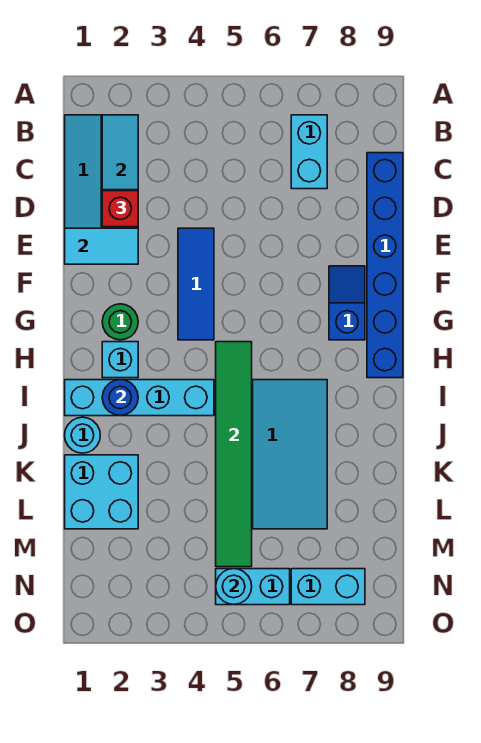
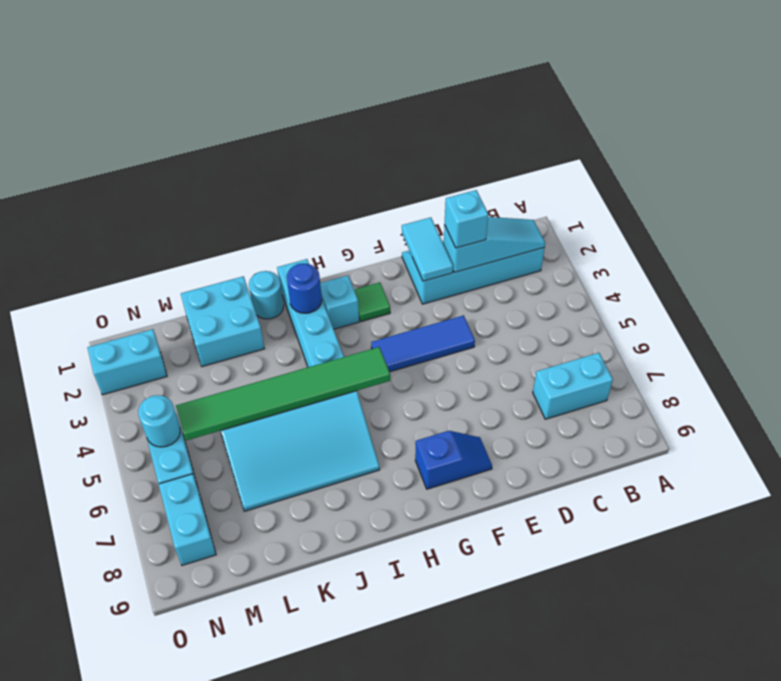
blue brick C9:H9 level 1 -> none
red brick D2 level 3 -> cyan brick D2 level 3
green round brick G2 level 1 -> green tile G2 level 1
none -> cyan brick N2:O2 level 1

